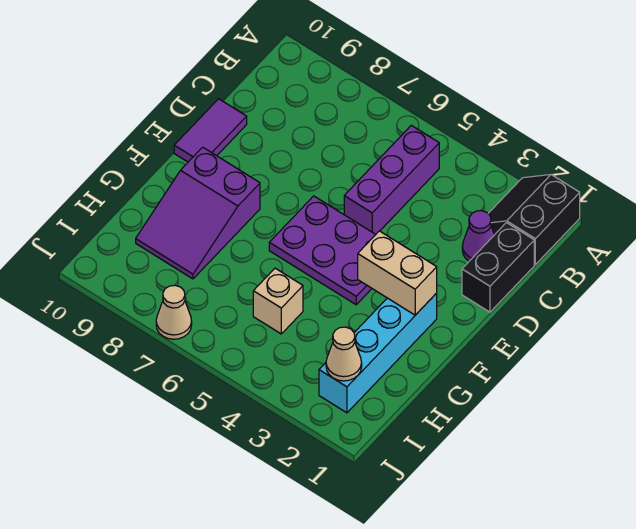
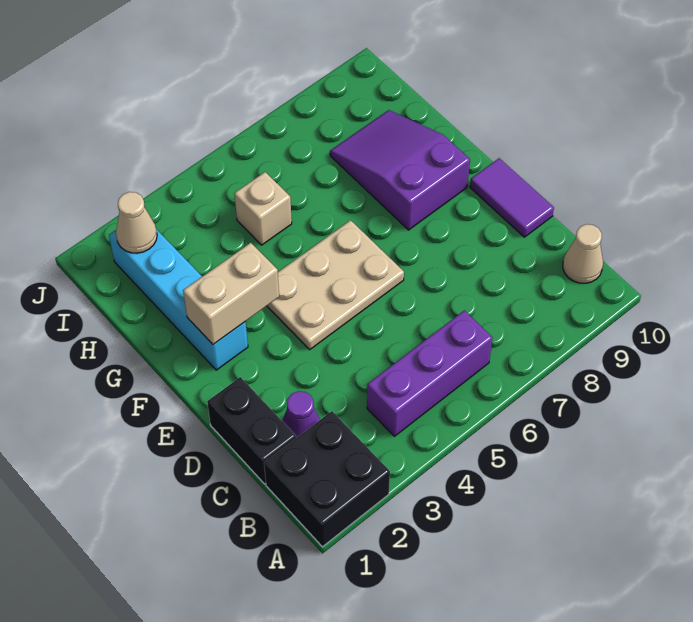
black slope A1:B2 level 1 top 1 -> black brick A1:B2 level 1
purple brick B5:D5 level 1 -> purple brick B4:B6 level 1
purple plate E4:F6 level 1 -> tan plate E4:F6 level 1
tan cone J7 level 1 -> tan cone B10 level 1

